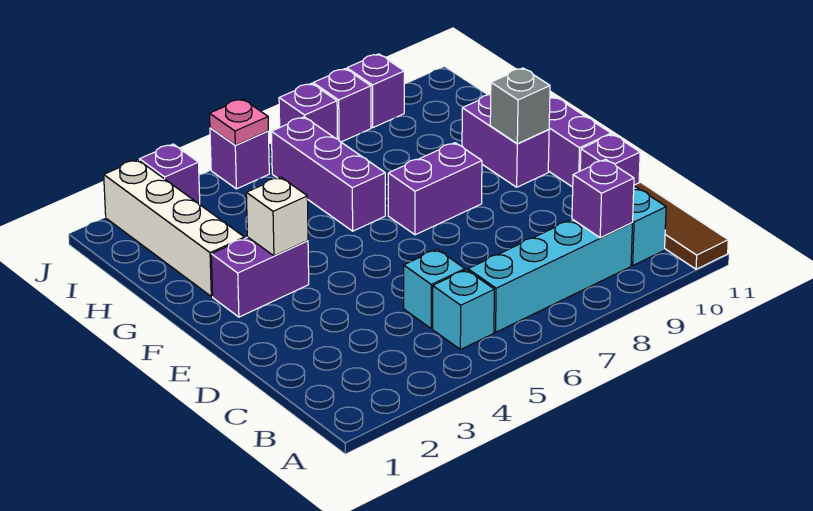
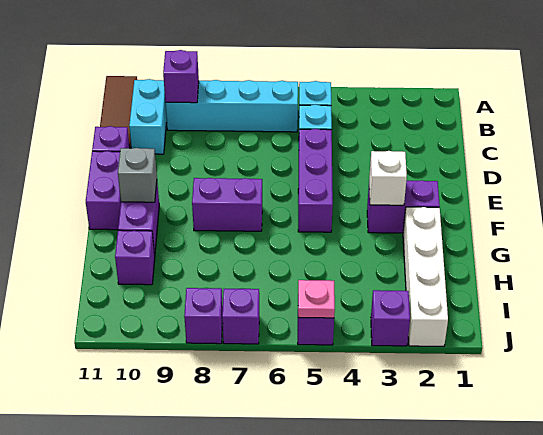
purple brick G6:I6 level 1 -> purple brick D5:F5 level 1
purple brick J9 level 1 -> purple brick H10 level 1

